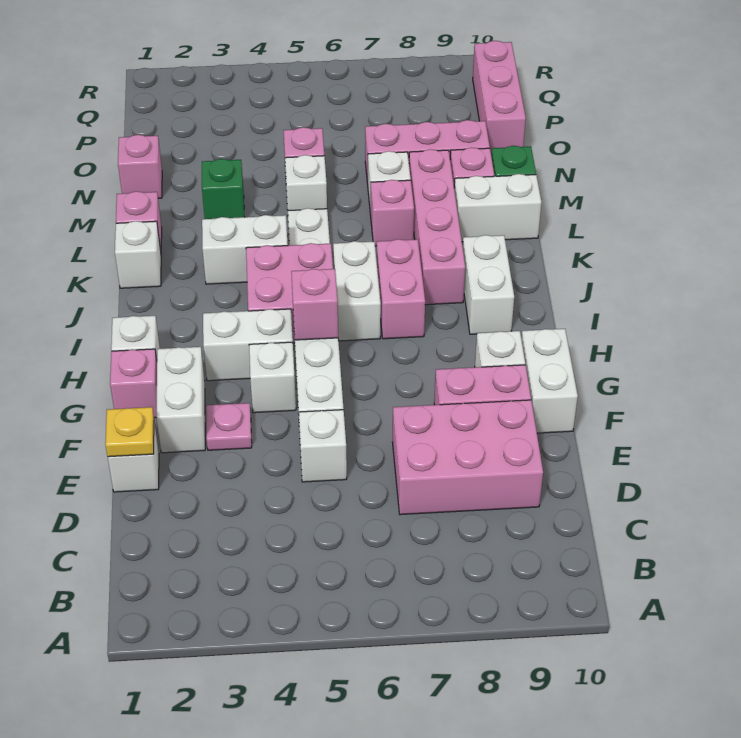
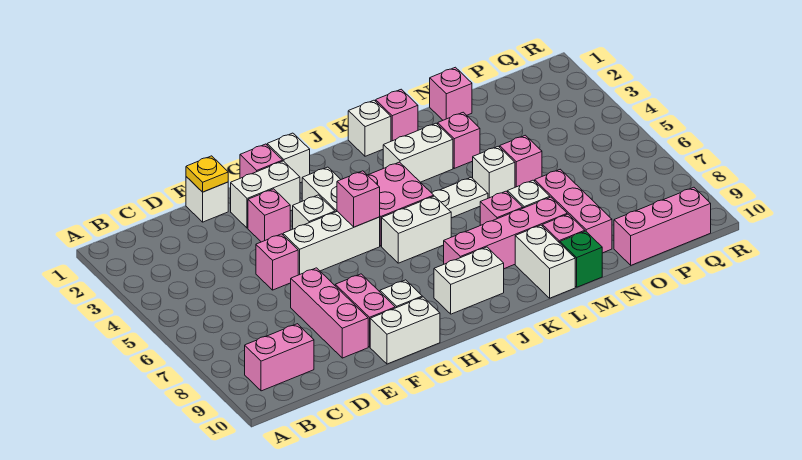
pink brick D7:E9 level 1 -> pink brick E7:E9 level 1
white brick E5 level 1 -> pink brick E5 level 1
pink plate F3 level 1 -> pink brick F3 level 1
pink brick I7:J7 level 1 -> pink brick B9:C9 level 1
white brick K3:K4 level 1 -> white brick K3:L3 level 1
green brick M3 level 1 -> pink brick M3 level 1

